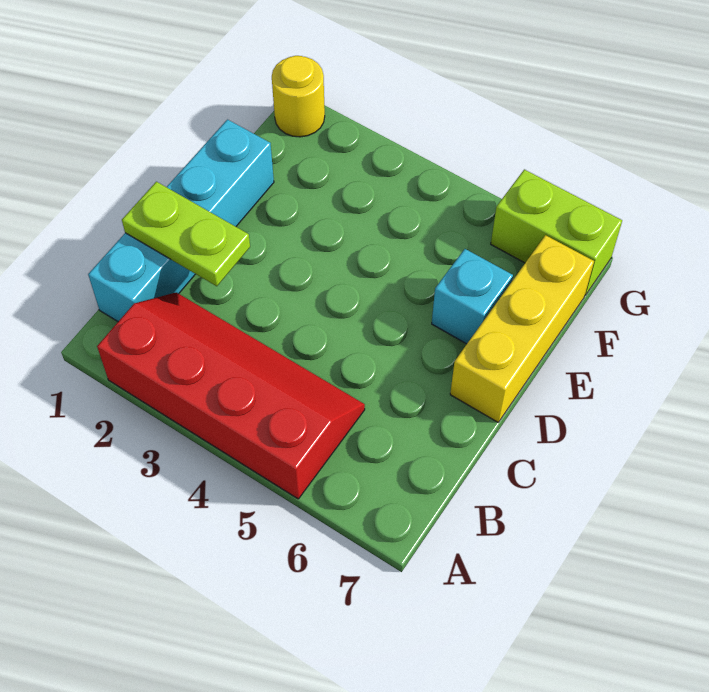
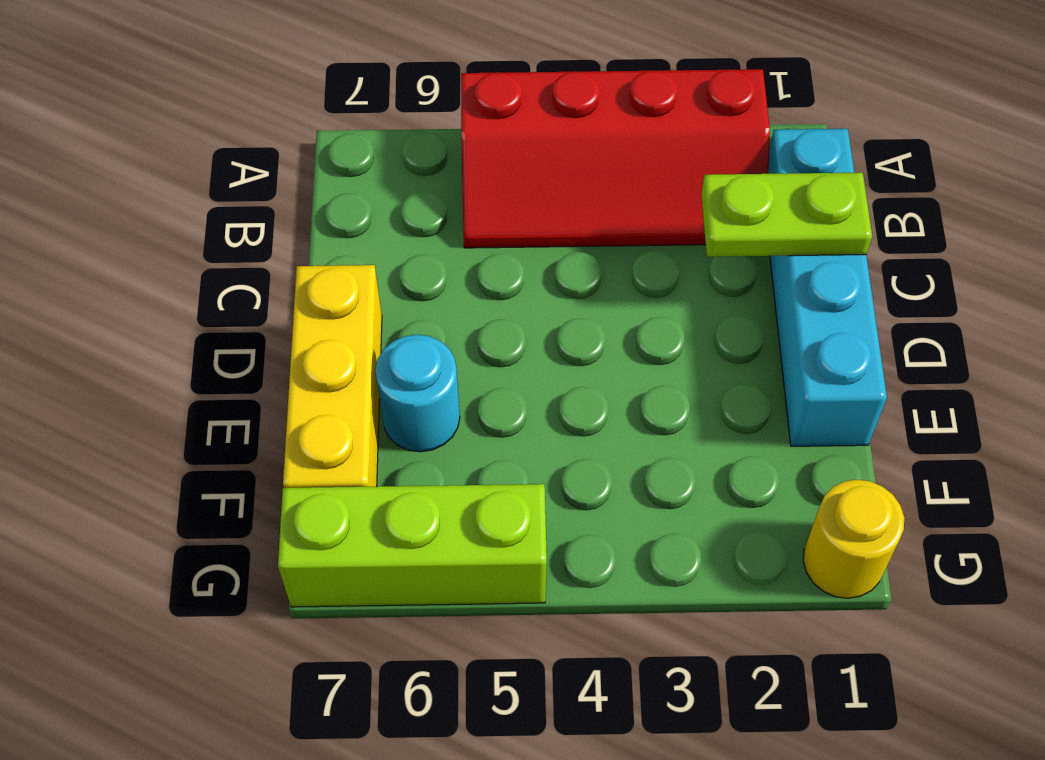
cyan brick E6 level 1 -> cyan round brick E6 level 1
lime brick G6:G7 level 1 -> lime brick G5:G7 level 1

